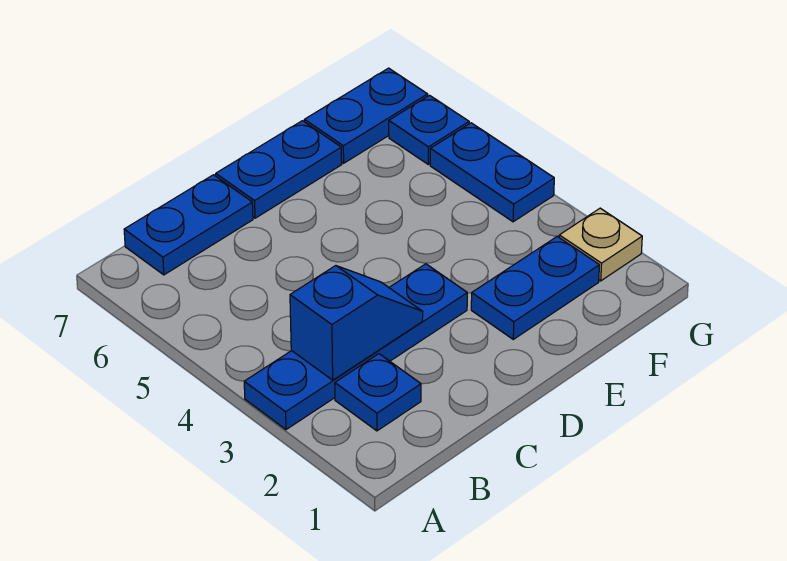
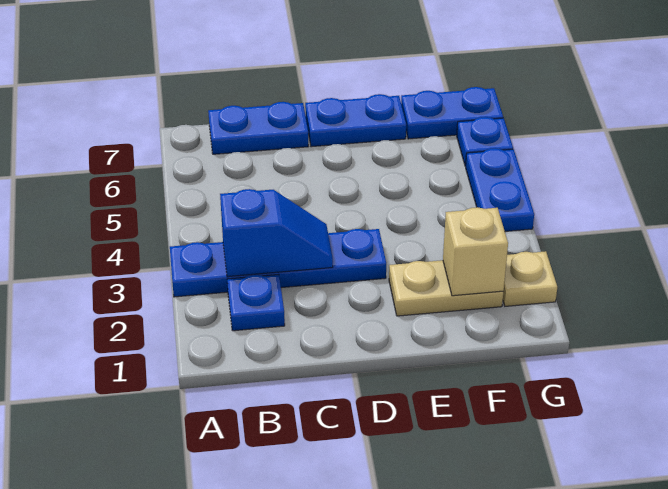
blue plate E2:F2 level 1 -> tan plate E2:F2 level 1
none -> tan brick F2 level 2

